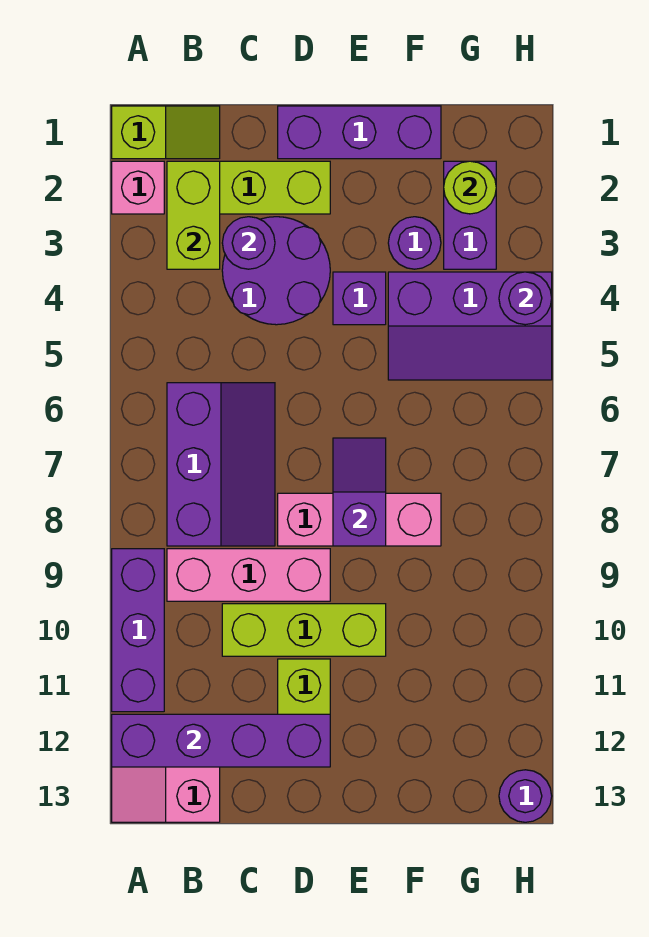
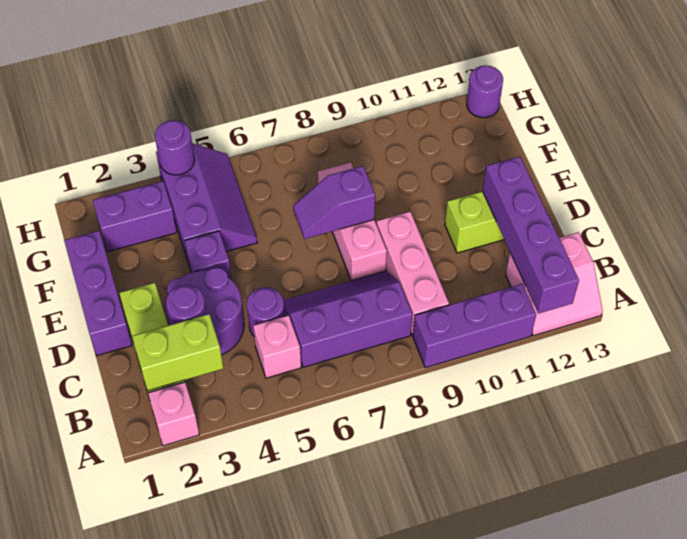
lime slope A1:B1 level 1 top A -> none
none -> pink brick B5 level 1
lime brick C10:E10 level 1 -> none
purple round brick F3 level 1 -> purple round brick C5 level 1
lime round brick G2 level 2 -> none

